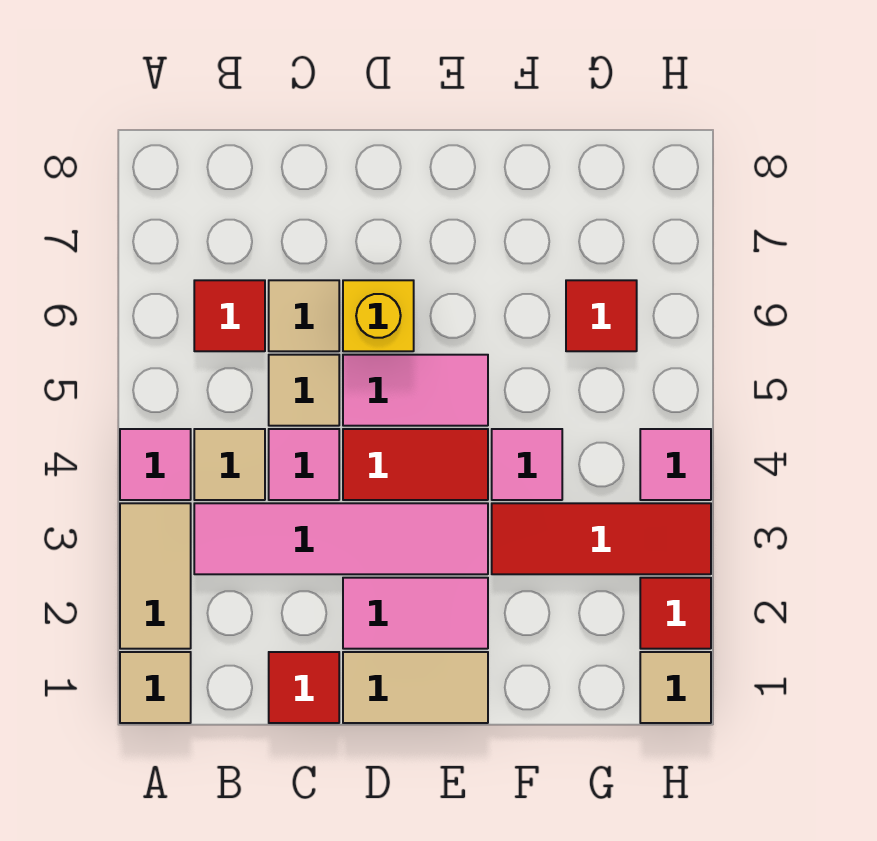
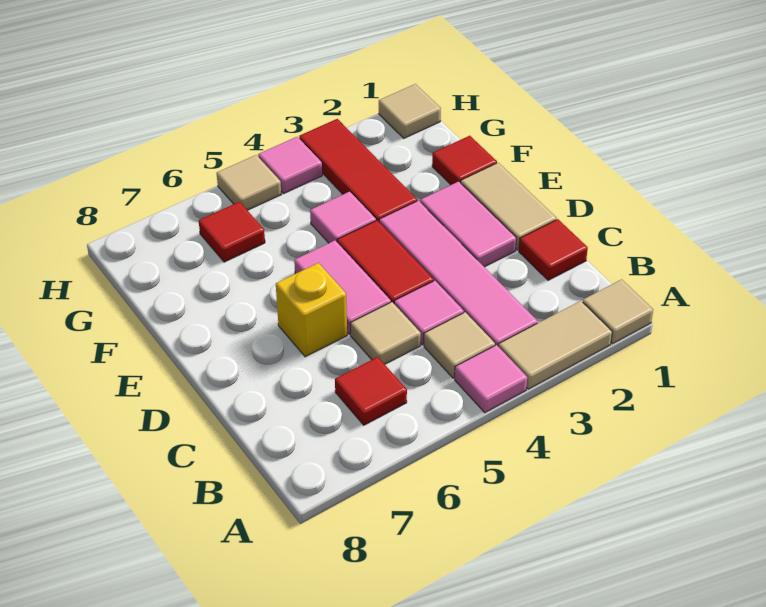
tan tile C6 level 1 -> tan tile H5 level 1
red tile H2 level 1 -> red tile F1 level 1

